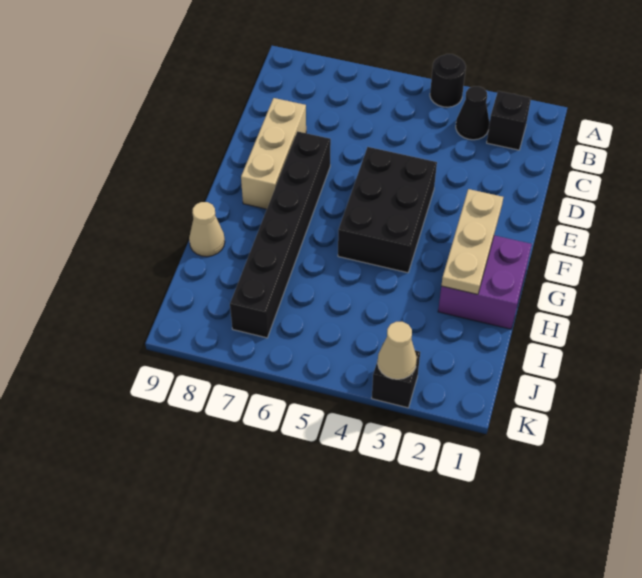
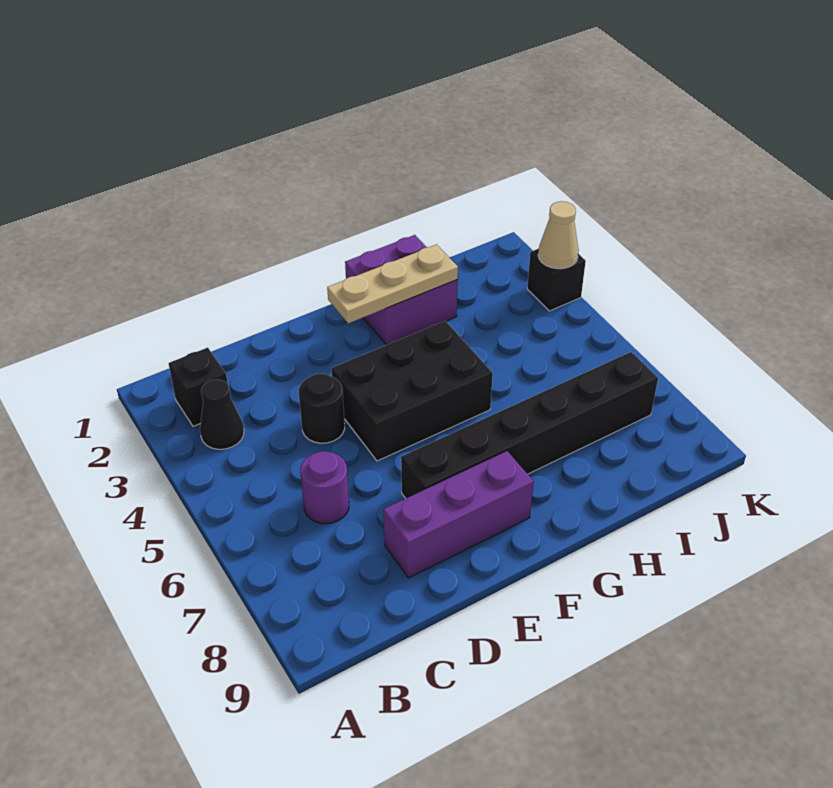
black round brick A4 level 1 -> black round brick D4 level 1
none -> purple round brick C6 level 1
tan brick D8:F8 level 1 -> purple brick D8:F8 level 1
tan cone H9 level 1 -> none

